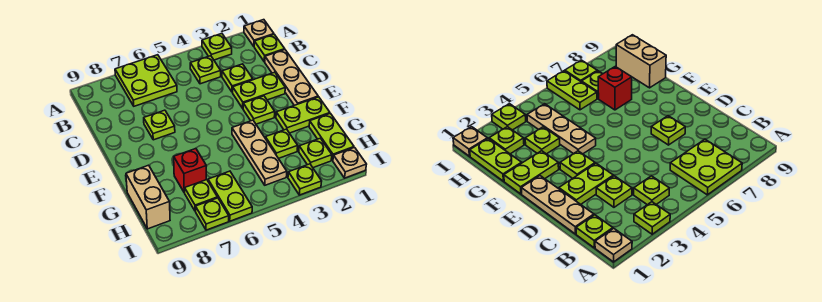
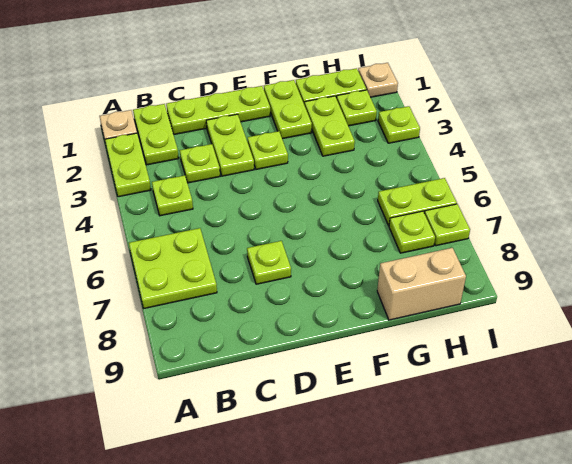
lime plate A3 level 1 -> lime plate A2:A3 level 1
lime plate B1 level 1 -> lime plate B1:B2 level 1
tan plate C1:E1 level 1 -> lime plate C1:E1 level 1
tan plate F4:H4 level 1 -> none
lime plate G3 level 1 -> lime plate G2:G3 level 1
red brick G7 level 1 -> none

